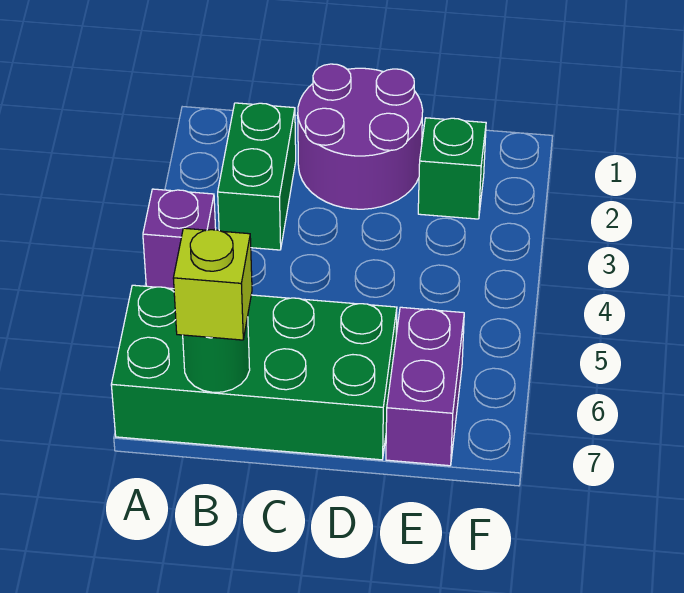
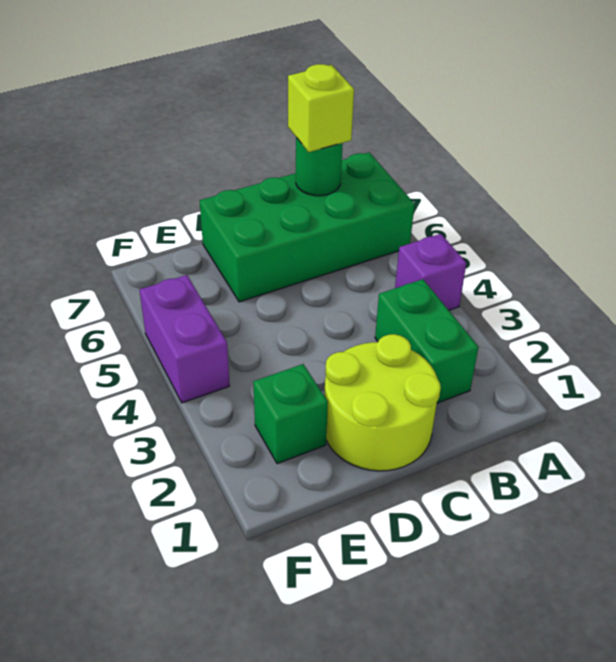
purple round brick C1:D2 level 1 -> lime round brick C1:D2 level 1
purple brick E6:E7 level 1 -> purple brick F4:F5 level 1

